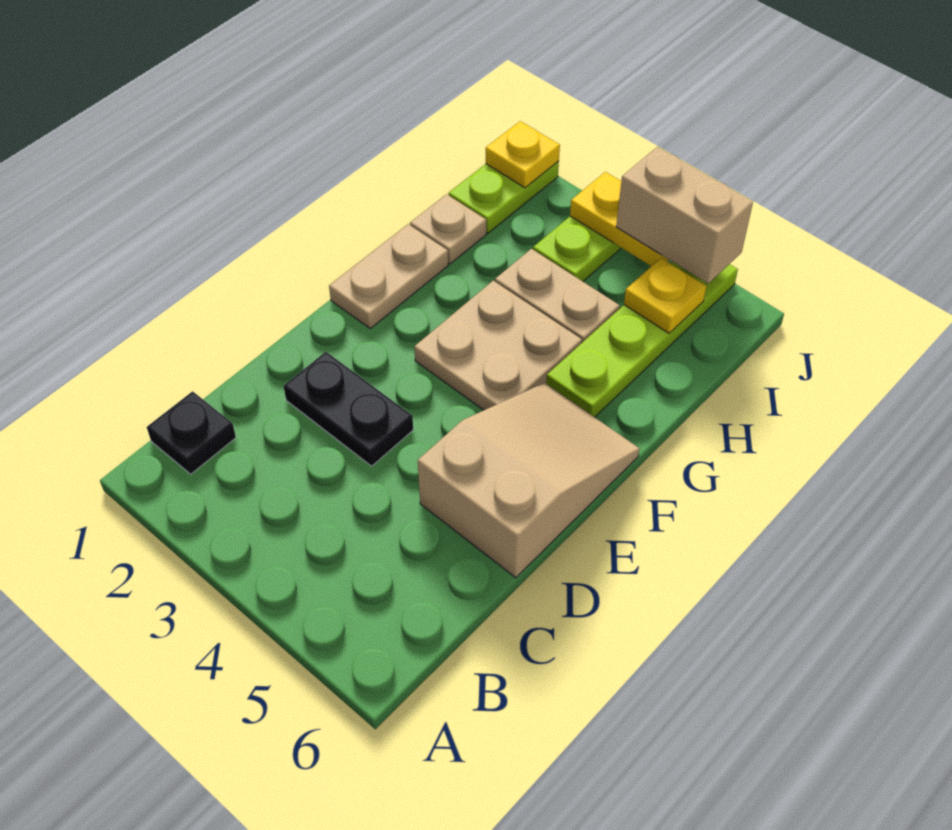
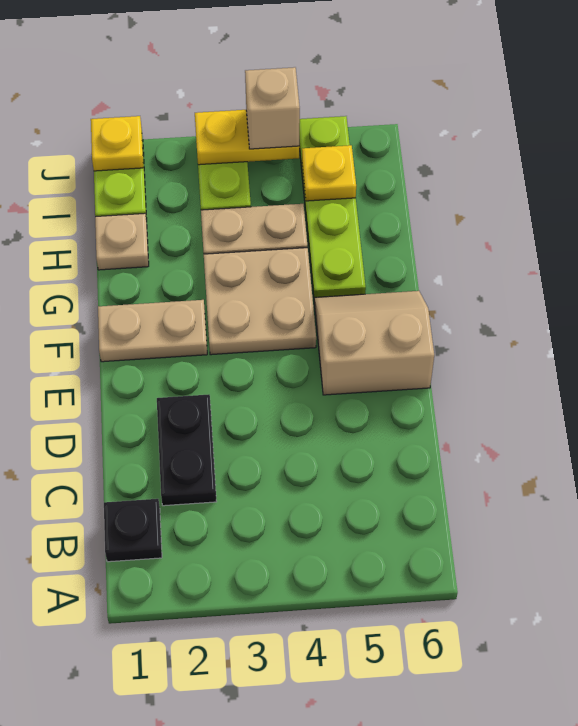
black plate D2:D3 level 1 -> black plate C2:D2 level 1
tan slope D5:F6 level 1 top D -> tan slope E5:F6 level 1 top E
tan plate F1:G1 level 1 -> tan plate F1:F2 level 1
tan brick J4:J5 level 3 -> tan brick J4 level 3

